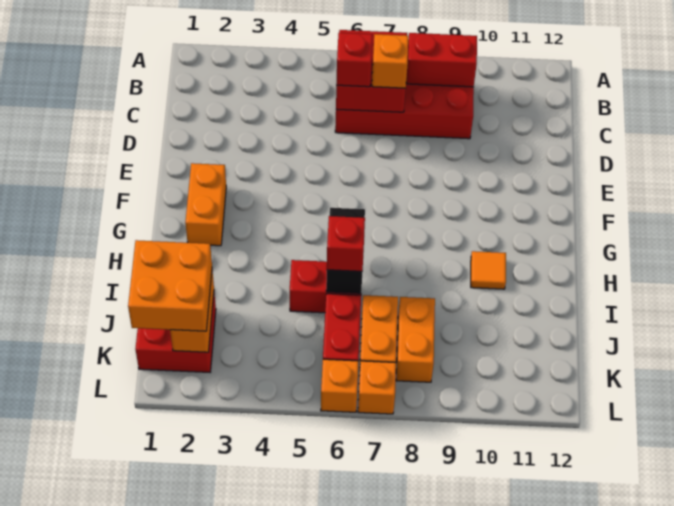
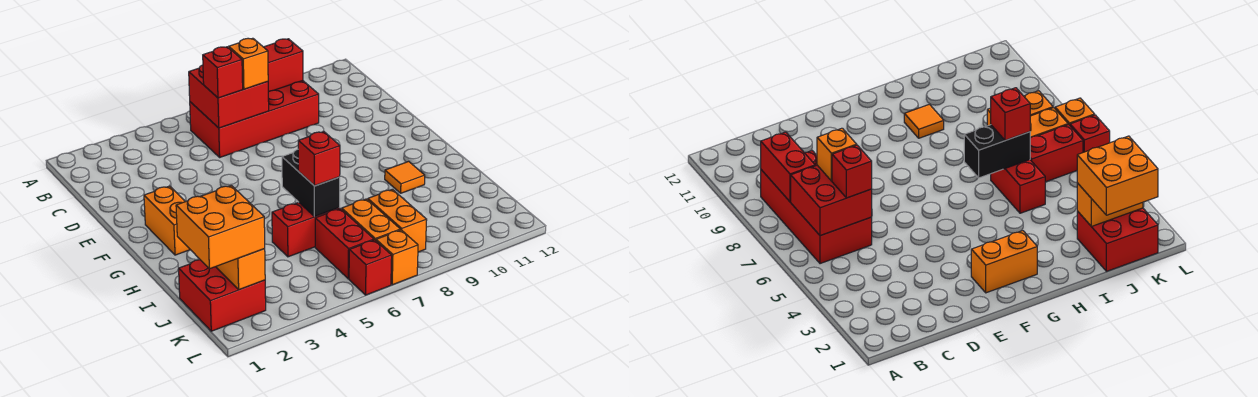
orange brick L6 level 1 -> red brick L6 level 1

